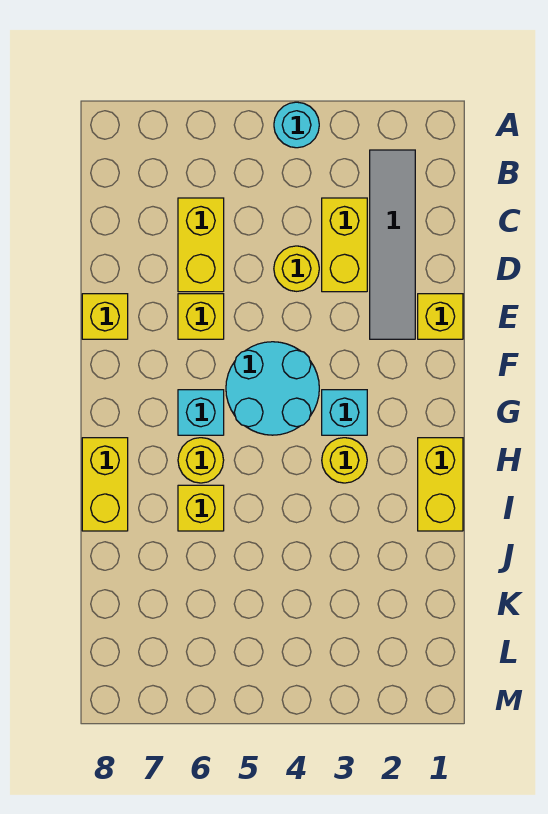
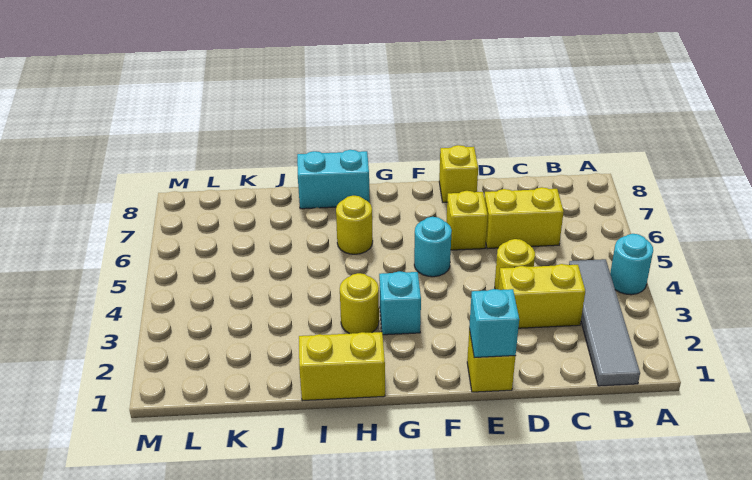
grey tile B2:E2 level 1 -> grey tile B1:B4 level 1
cyan round brick F4:G5 level 1 -> cyan round brick F5 level 1
cyan brick G6 level 1 -> cyan brick E1 level 2
yellow brick H8:I8 level 1 -> cyan brick H8:I8 level 1
yellow brick I6 level 1 -> none

